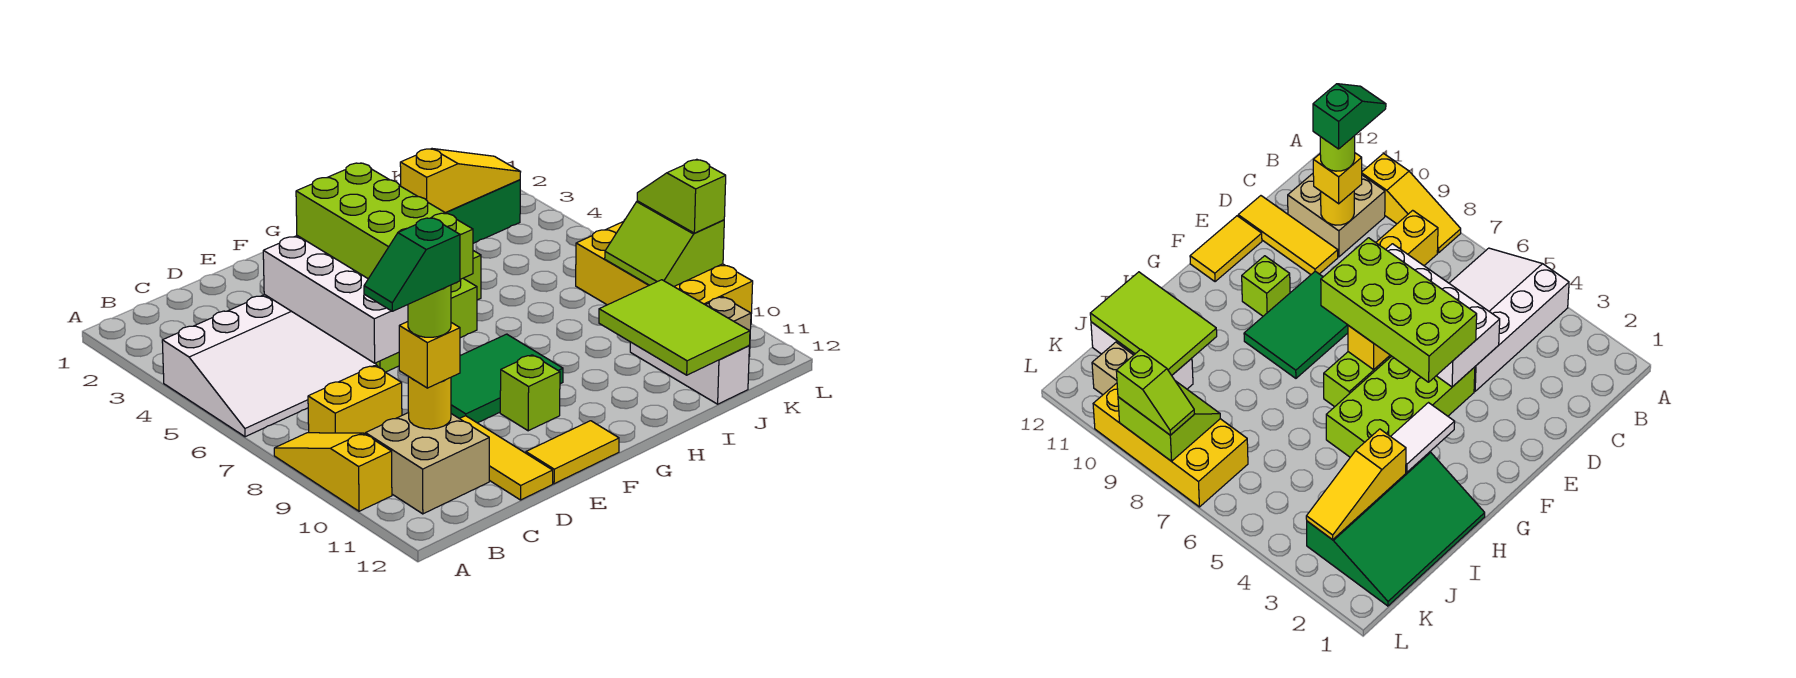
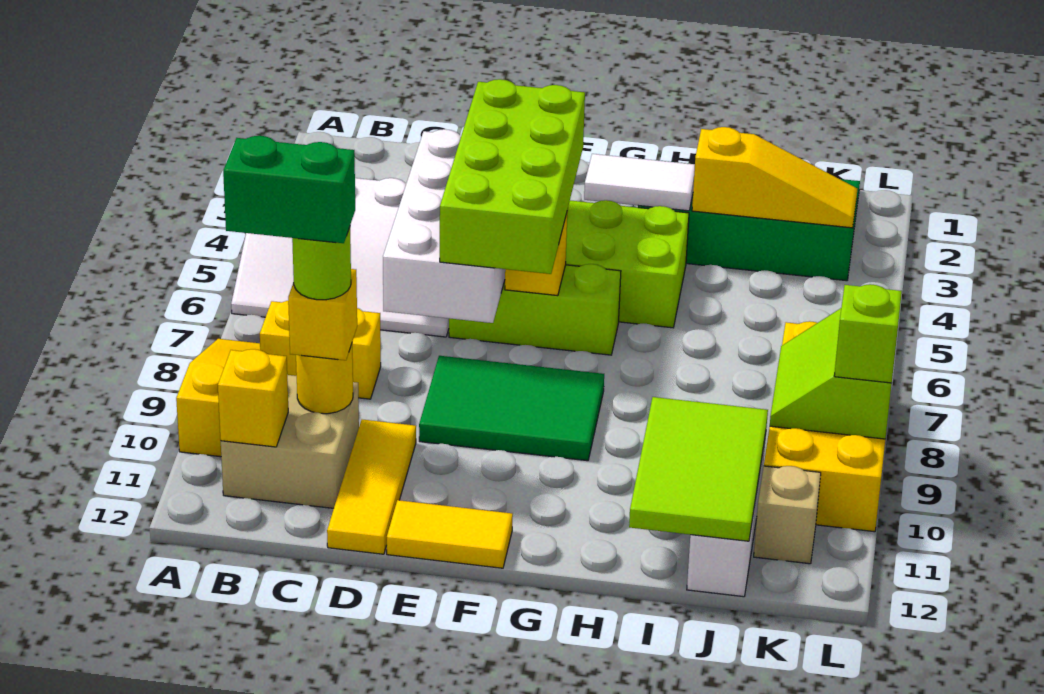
green slope B10:C10 level 5 top C -> green brick B10:C10 level 5
none -> yellow brick B11 level 2
lime brick F10 level 1 -> none

